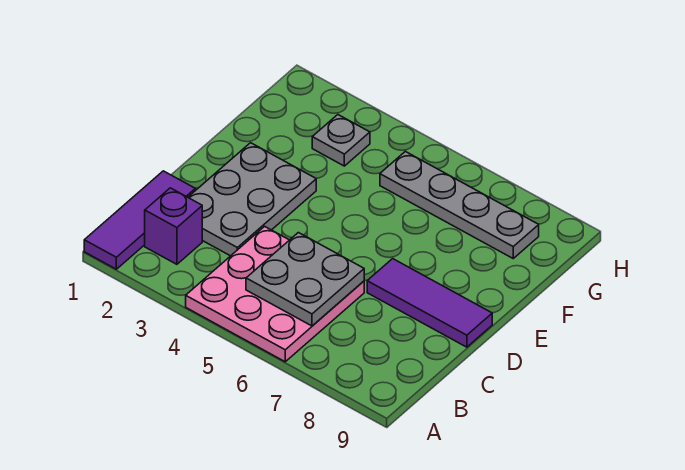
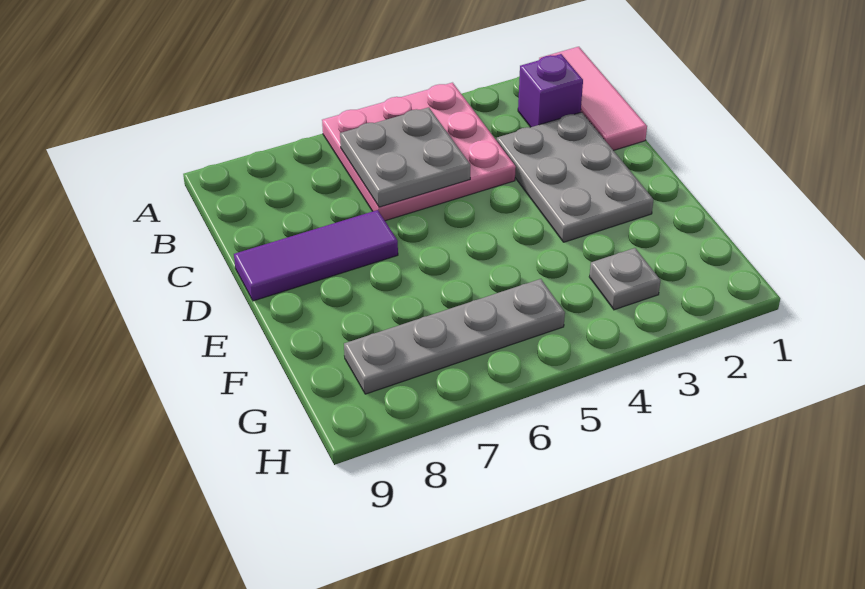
purple tile A1:C1 level 1 -> pink tile A1:C1 level 1

